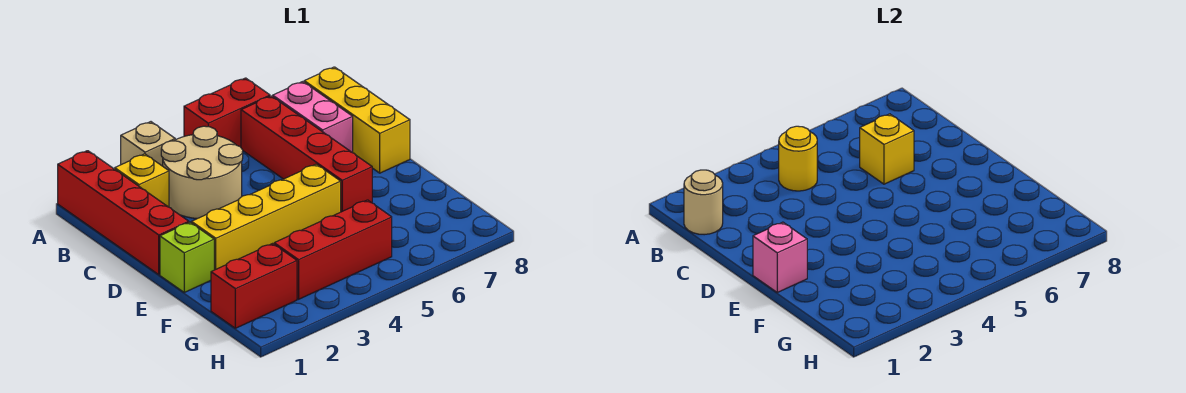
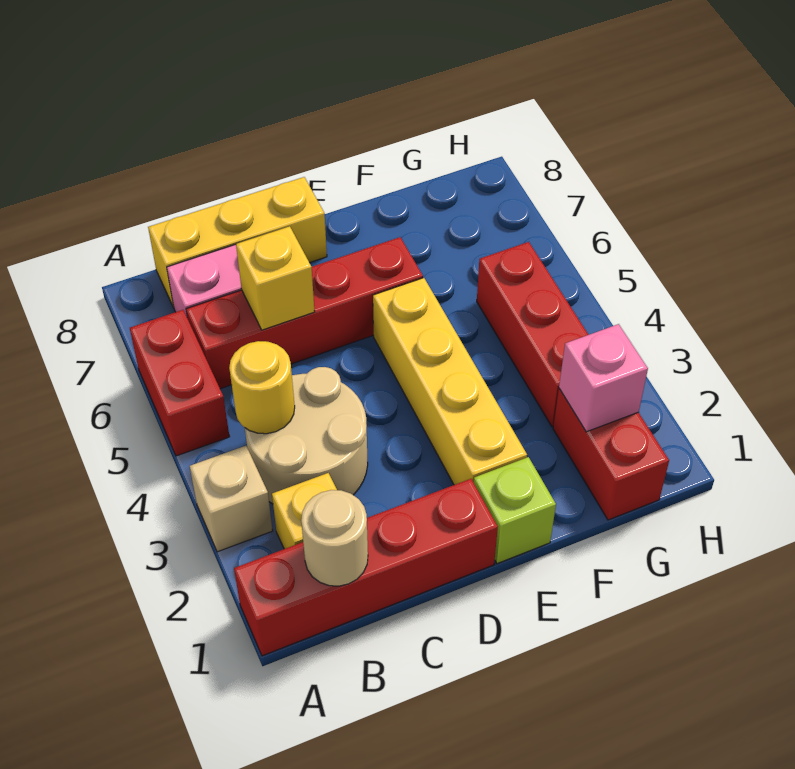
pink brick E1 level 2 -> pink brick G2 level 2

